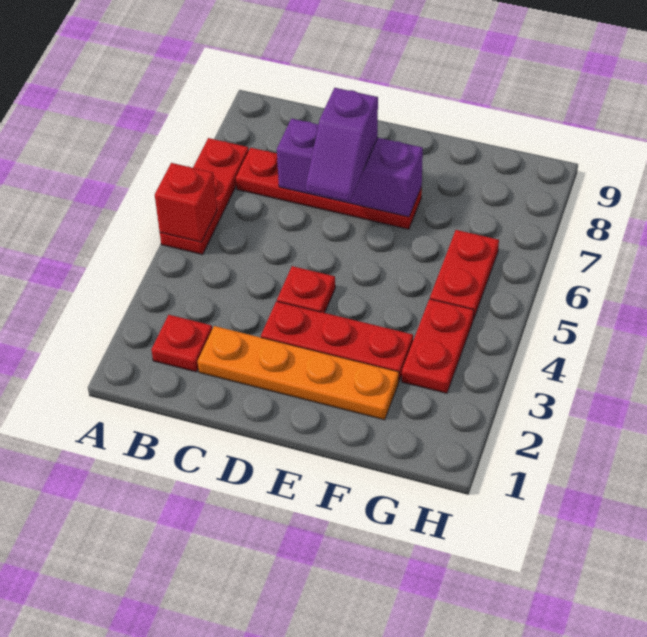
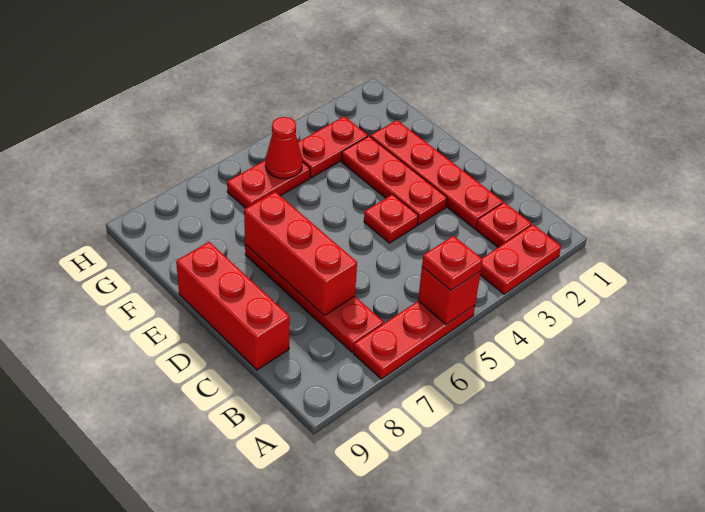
none -> red plate A2:A3 level 1
none -> red plate A5 level 3
orange plate C2:F2 level 1 -> red plate C2:F2 level 1
purple brick C7:E7 level 2 -> red brick C7:E7 level 2
none -> red brick C9:E9 level 1
purple slope D6:D7 level 3 top 7 -> none
none -> red cone G5 level 2

